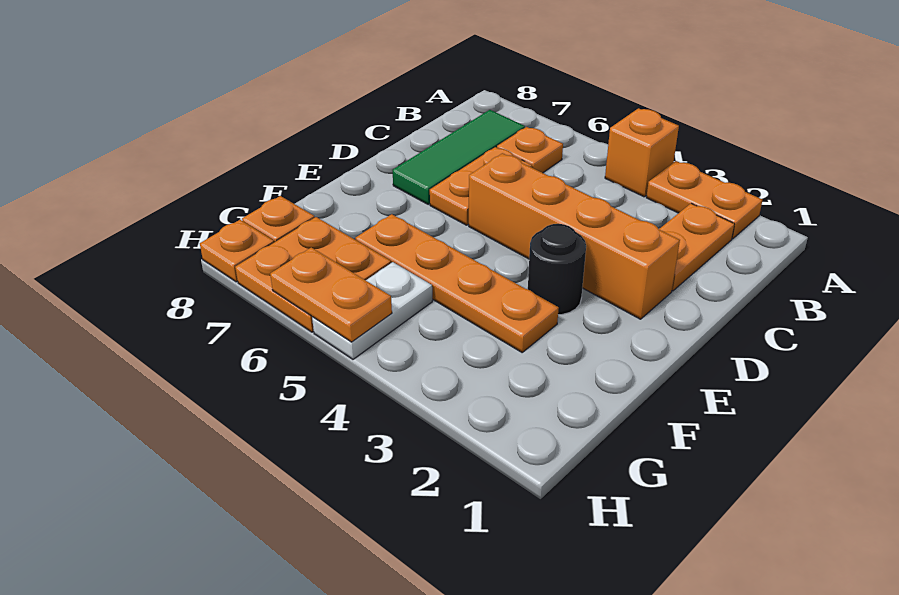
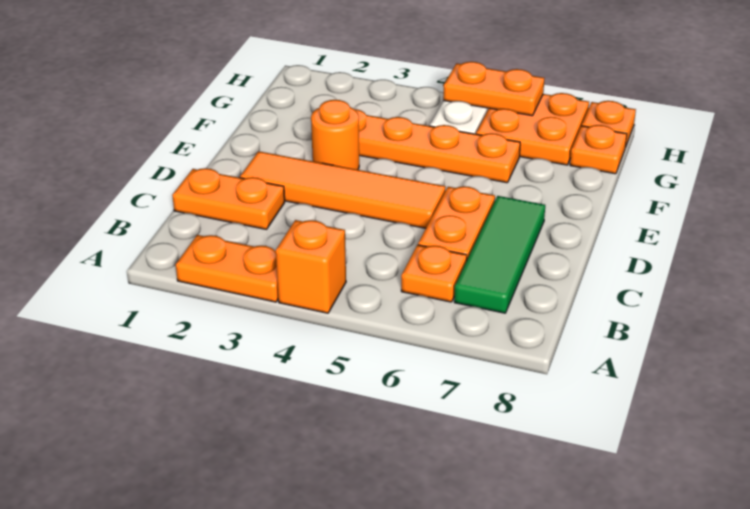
orange plate B2:C2 level 1 -> orange plate C1:C2 level 1
orange brick D2:D5 level 1 -> orange tile D2:D5 level 1
black round brick E3 level 1 -> orange round brick E3 level 1

